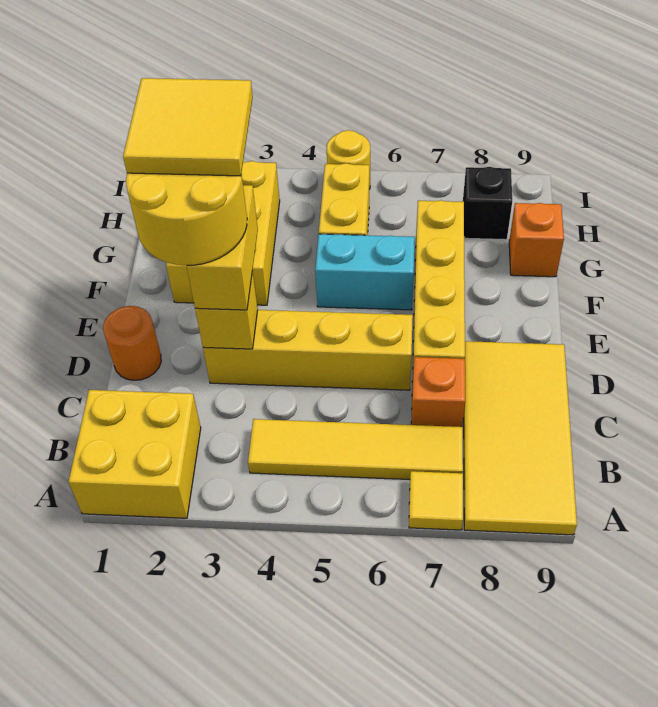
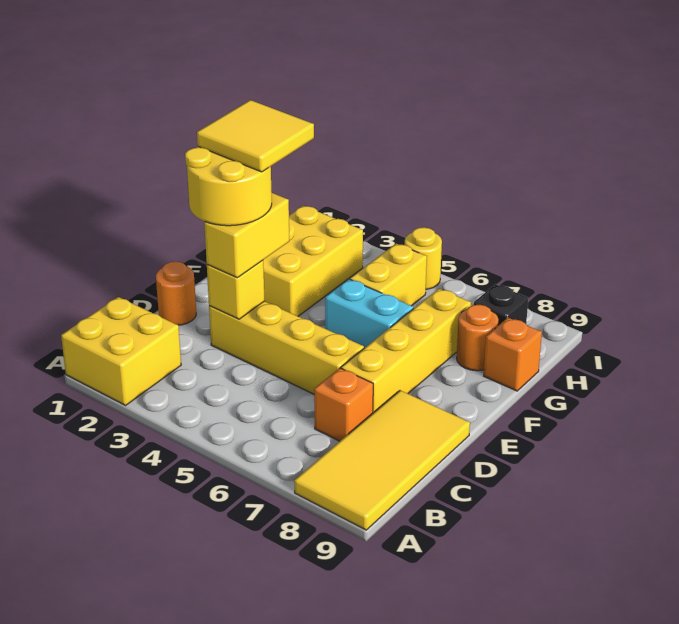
yellow tile A7 level 1 -> none
yellow tile B4:B7 level 1 -> none
none -> orange round brick G8 level 1

